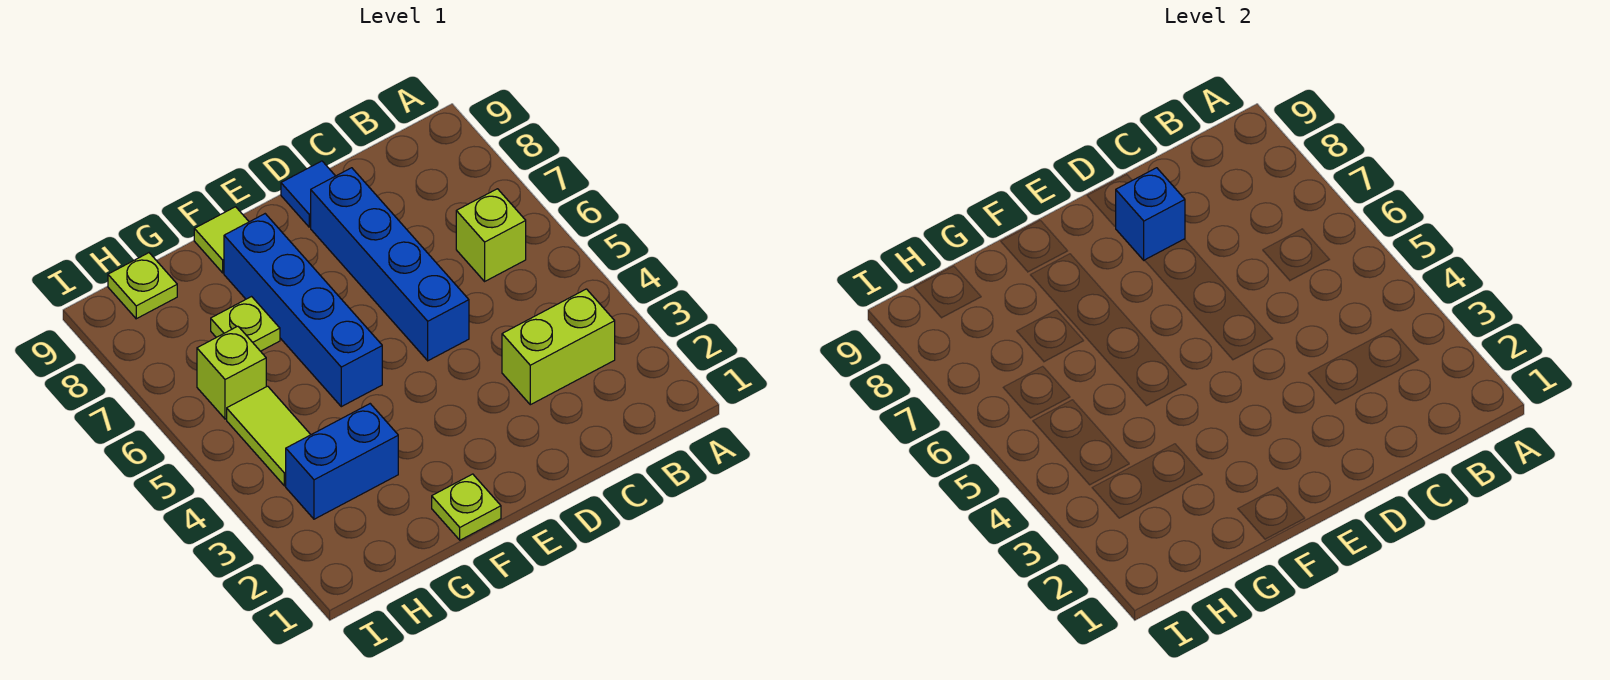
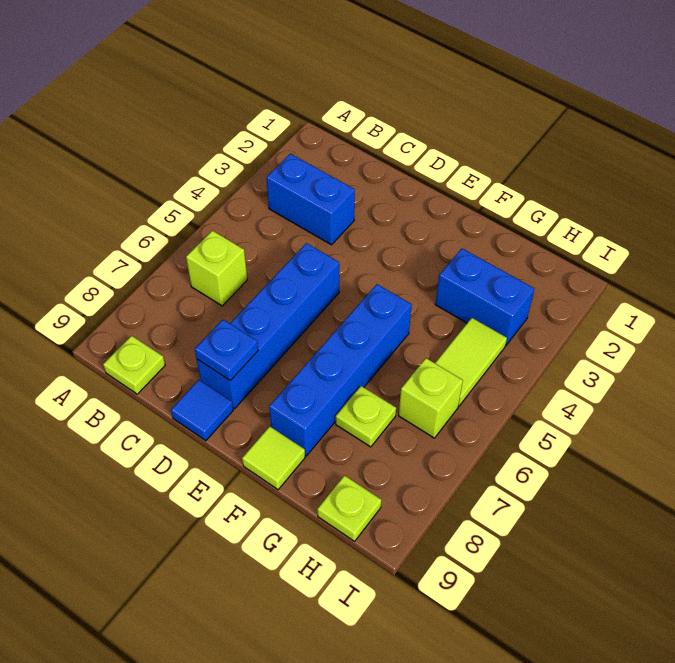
lime brick B3:C3 level 1 -> blue brick B3:C3 level 1
blue brick D8 level 2 -> blue plate D8 level 2
lime plate F1 level 1 -> lime plate B9 level 1

